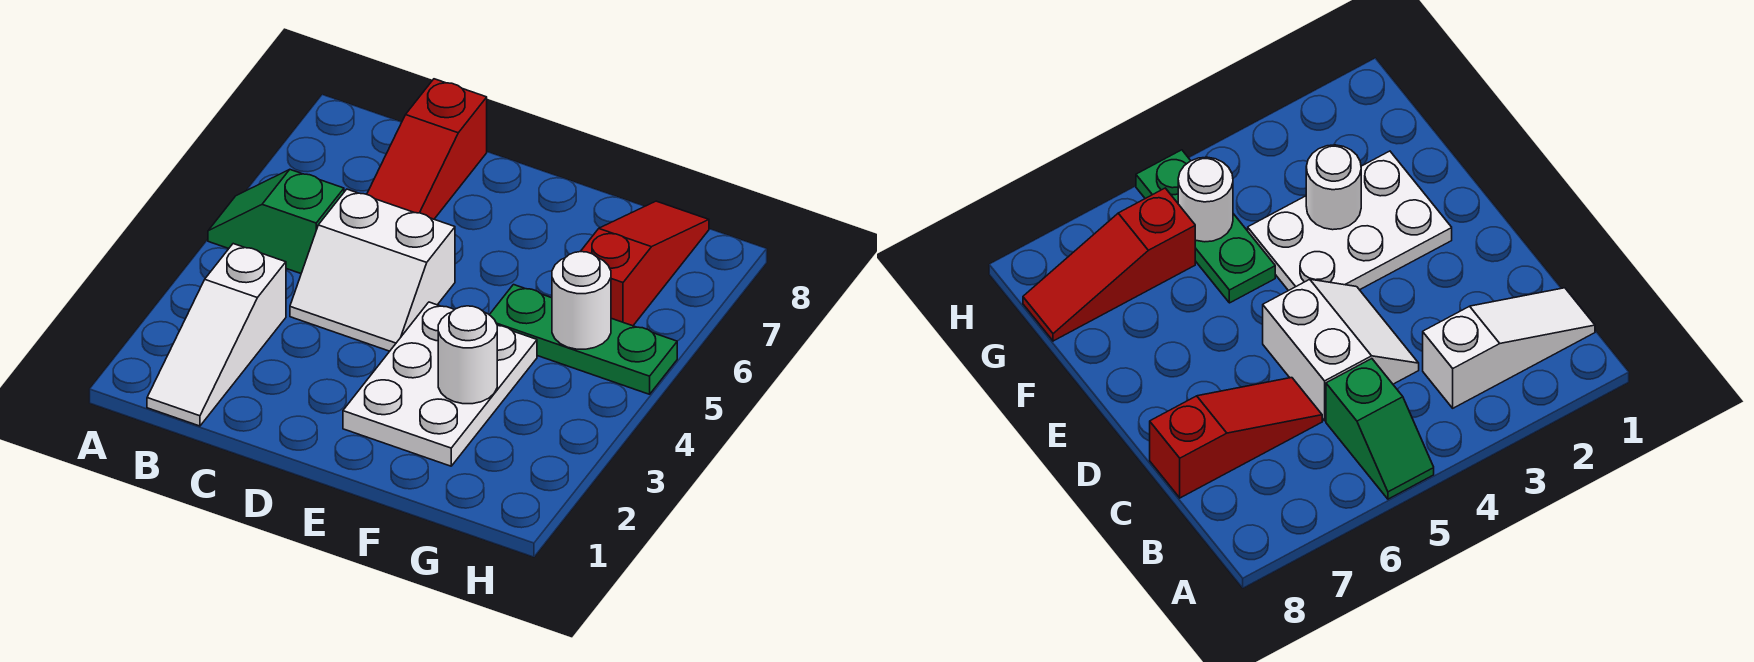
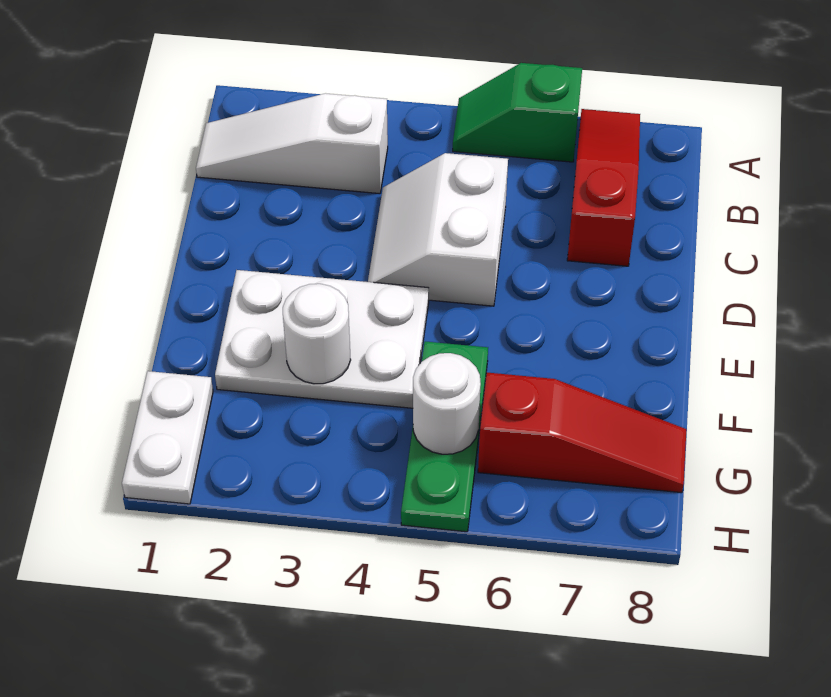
green slope A5:B5 level 1 top B -> green slope A5:A6 level 1 top 6
red slope C6:C8 level 1 top 8 -> red slope A7:C7 level 1 top C
none -> white plate G1:H1 level 1

